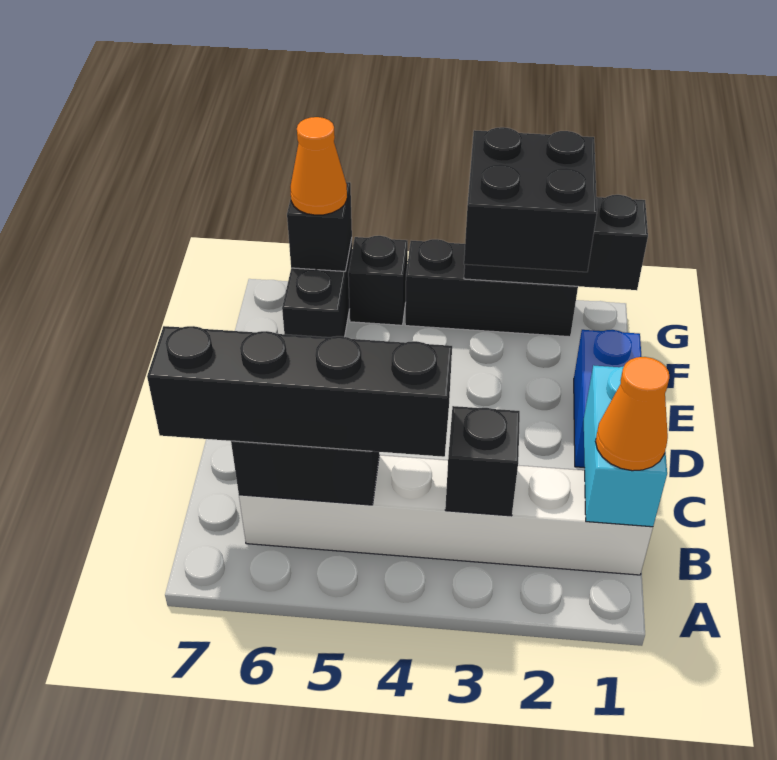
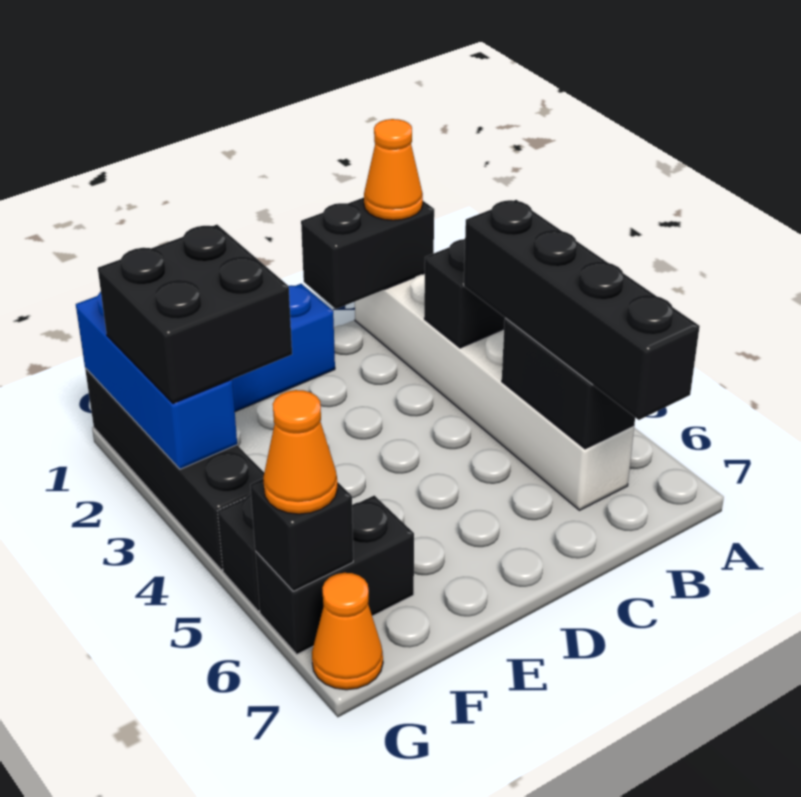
cyan brick B1:C1 level 2 -> black brick B1:C1 level 2
black brick G1:G3 level 2 -> blue brick G1:G3 level 2
black brick G2:G4 level 1 -> black brick G1:G4 level 1
none -> orange cone G7 level 1

